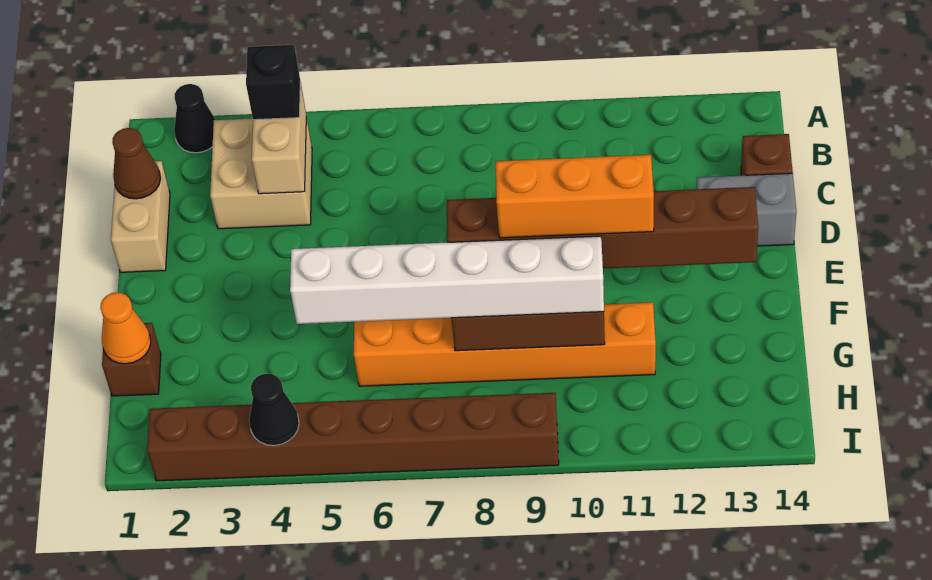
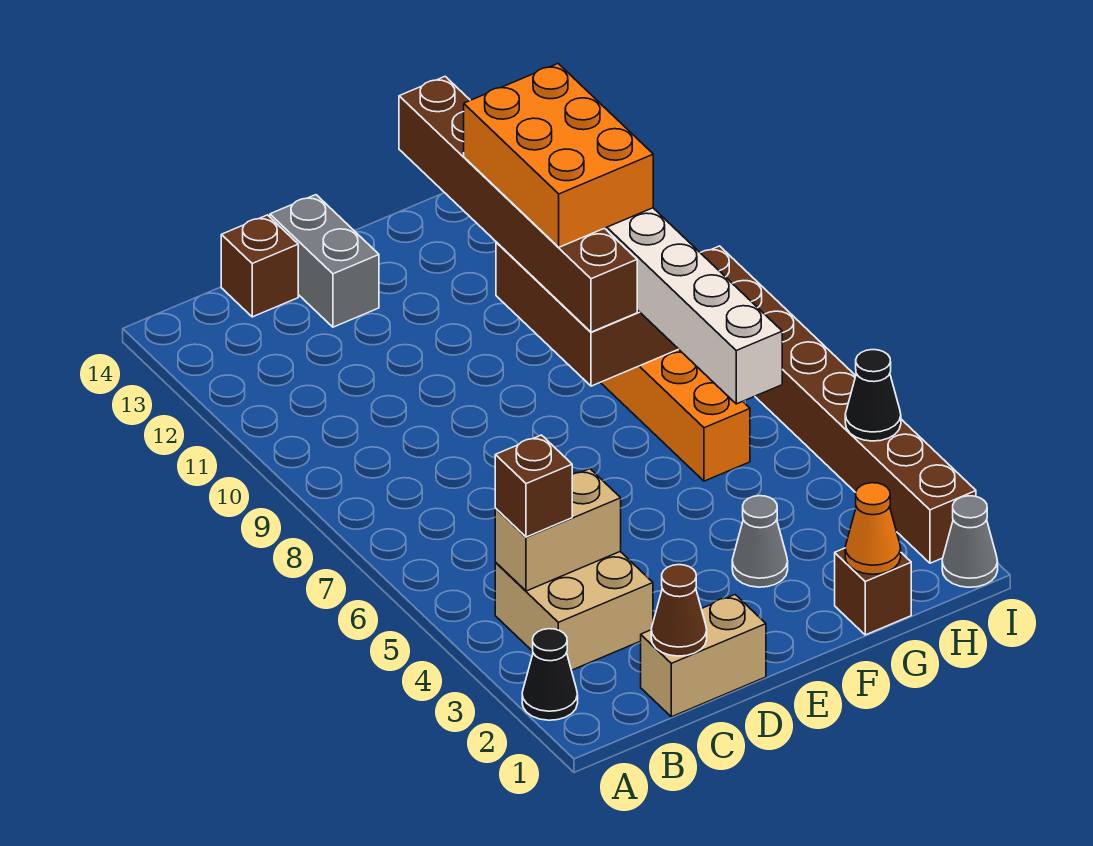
black brick B4 level 3 -> brown brick B4 level 3
none -> grey cone F3 level 1
orange brick F9:F11 level 4 -> orange brick F9:G11 level 4
none -> grey cone I1 level 1

